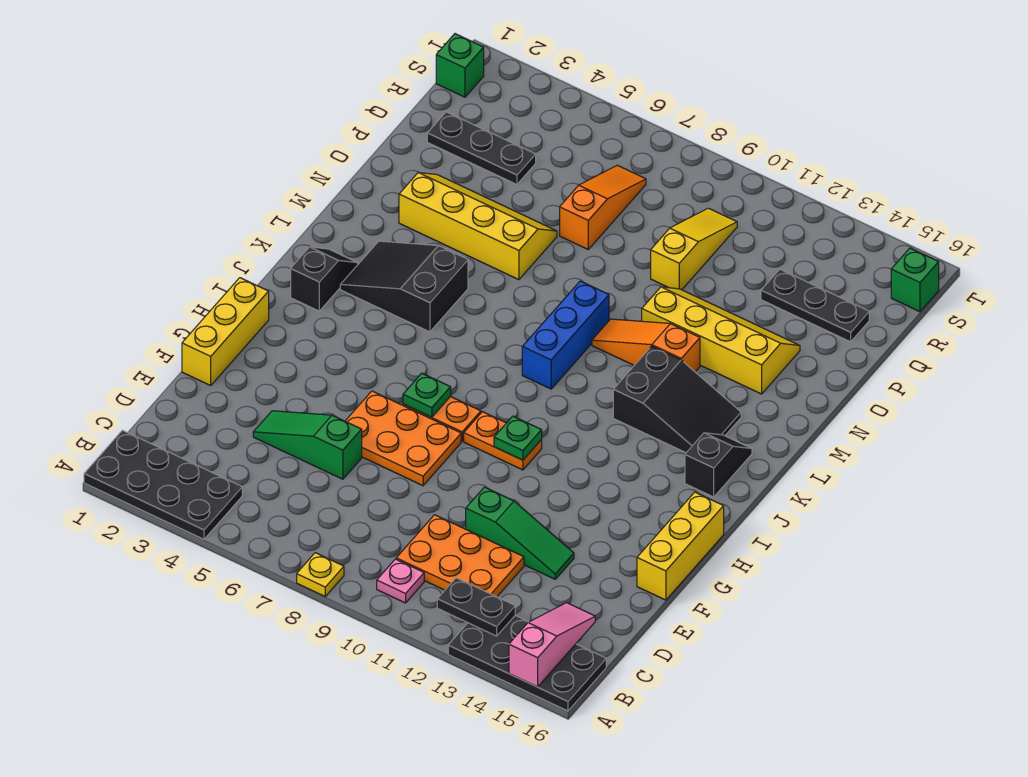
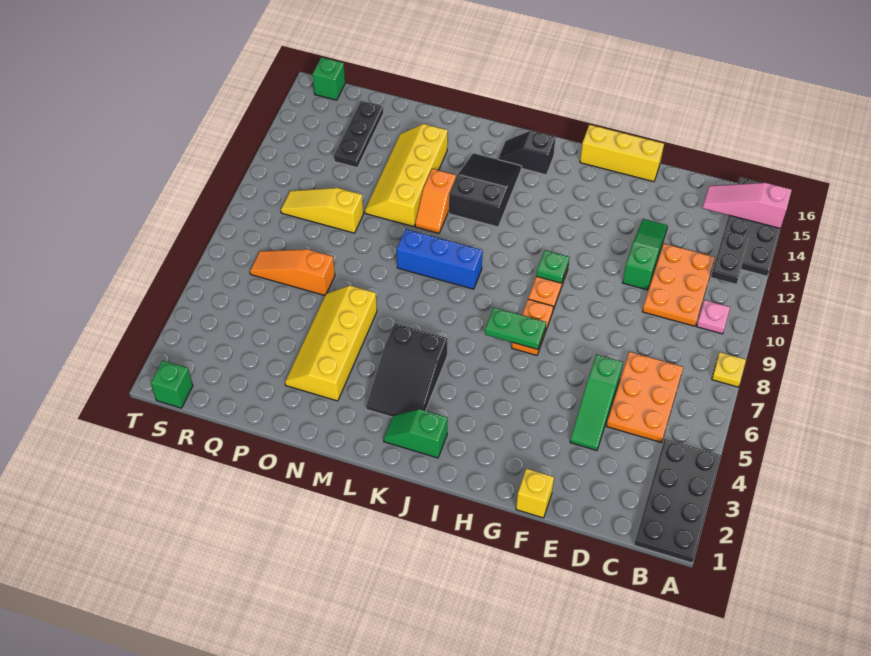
yellow brick F1:H1 level 1 -> yellow brick F1 level 1
orange plate F6:G8 level 1 -> orange plate C5:D7 level 1
green plate H7 level 2 -> green plate H7:I7 level 2
black slope J2:K2 level 1 top J -> green slope J2:K2 level 1 top J
orange slope M10:M12 level 1 top 12 -> orange slope M11:M12 level 1 top 12
black plate Q2:Q4 level 1 -> none

